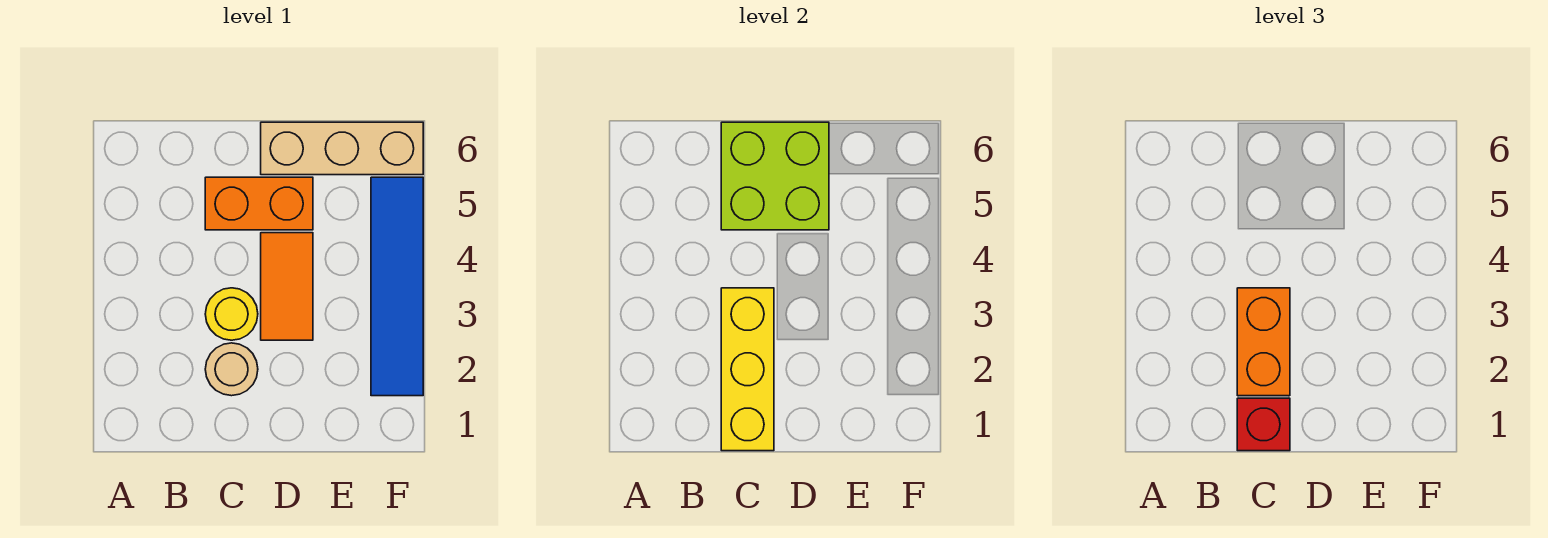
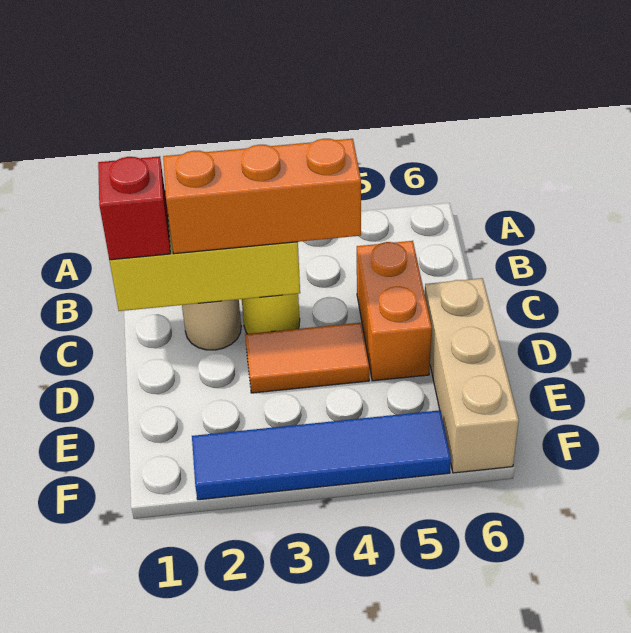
orange brick C2:C3 level 3 -> orange brick C2:C4 level 3
lime brick C5:D6 level 2 -> none

